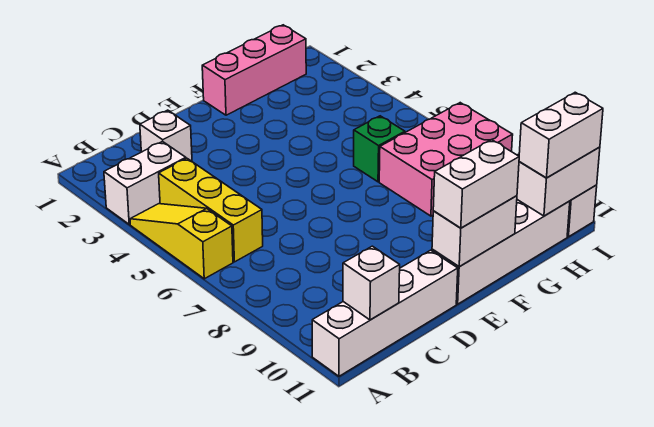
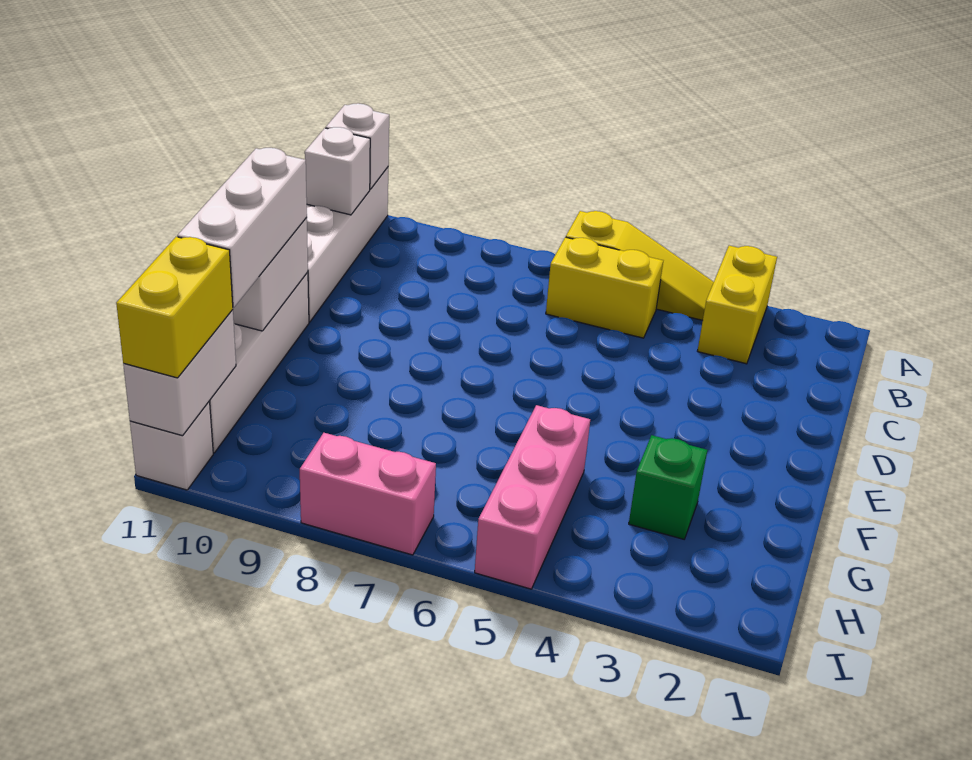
white brick A3:B3 level 1 -> yellow brick A3:B3 level 1
yellow brick B4:B6 level 1 -> yellow brick B5:B6 level 1
white brick C2 level 1 -> white brick A11 level 2
white brick E11:F11 level 3 -> white brick E11:G11 level 3
pink brick F1:H1 level 1 -> pink brick G5:I5 level 1
green brick G6 level 1 -> green brick G3 level 1
pink brick G7:I8 level 1 -> pink brick I7:I8 level 1
white brick H11:I11 level 3 -> yellow brick H11:I11 level 3

